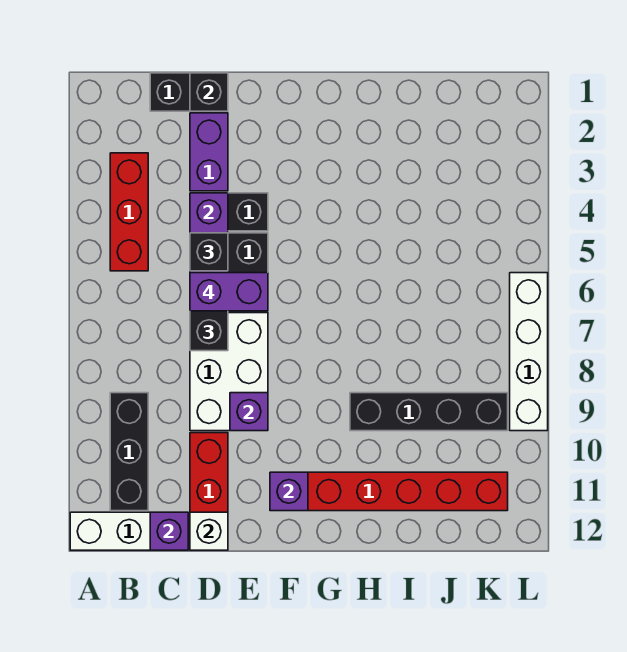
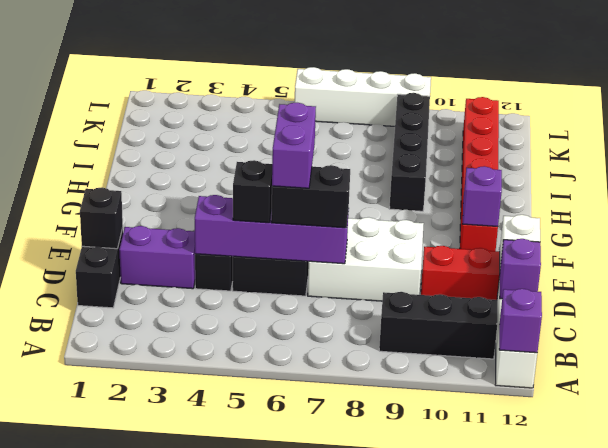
red brick B3:B5 level 1 -> none
purple brick E9 level 2 -> purple brick A12 level 2

